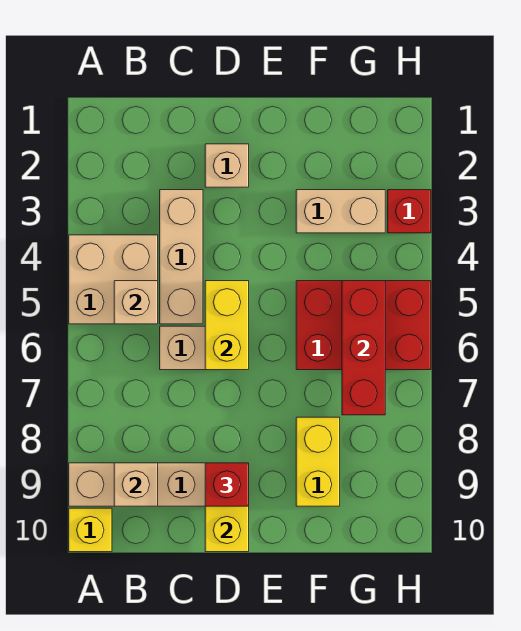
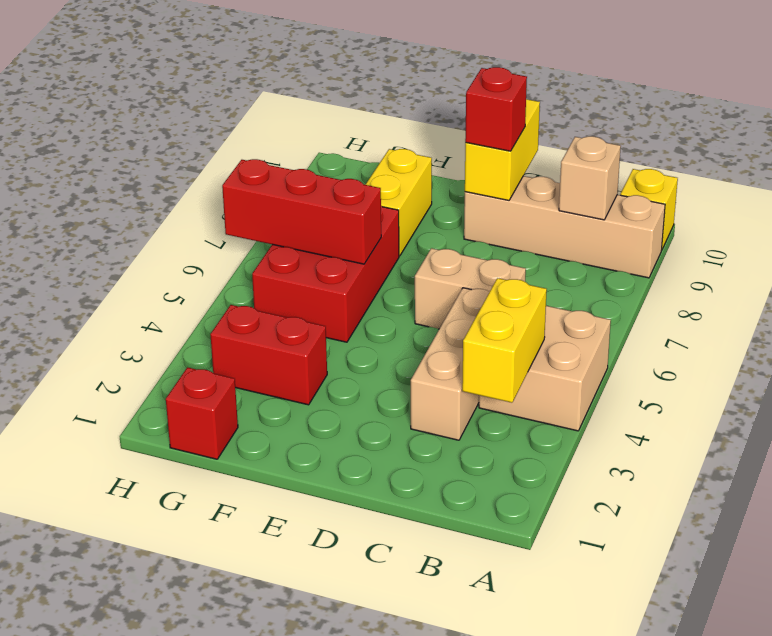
tan brick B5 level 2 -> none
tan brick D2 level 1 -> none
yellow brick D5:D6 level 2 -> yellow brick B3:B4 level 2
tan brick F3:G3 level 1 -> red brick F3:G3 level 1
red brick F5:H6 level 1 -> red brick F5:G7 level 1
red brick G5:G7 level 2 -> red brick F6:H6 level 2
red brick H3 level 1 -> red brick G1 level 1

